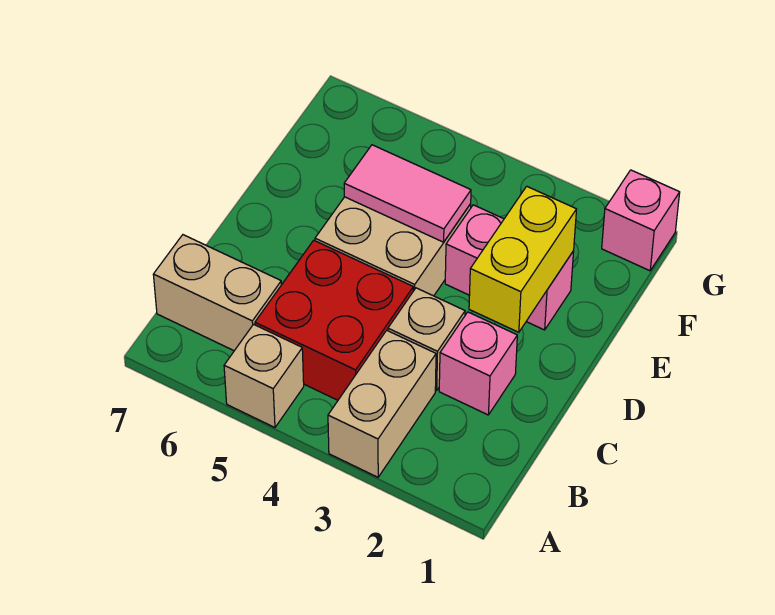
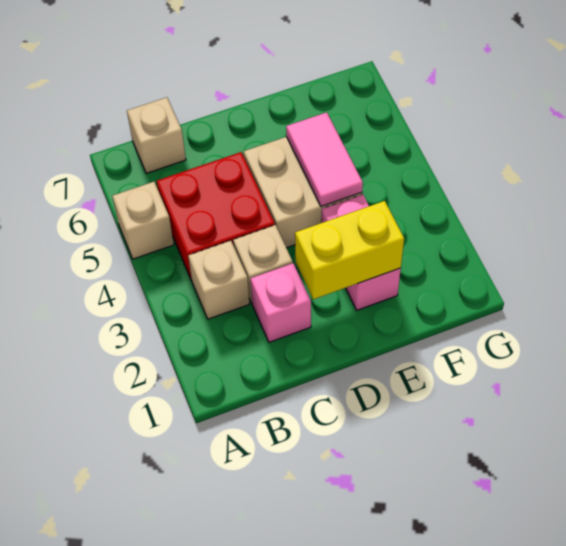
tan brick A3:B3 level 1 -> tan brick B3 level 1
tan brick B6:B7 level 1 -> tan brick B7 level 1
pink brick G1 level 1 -> none

